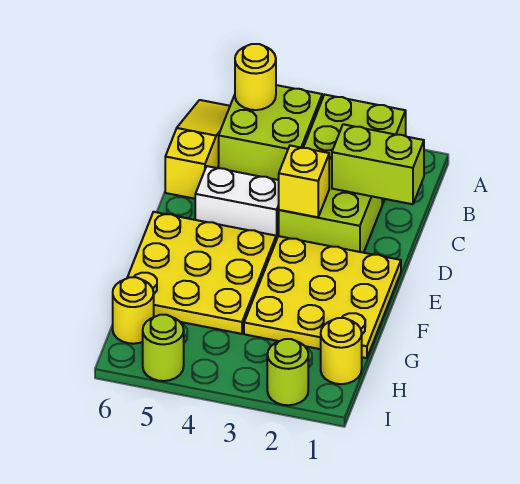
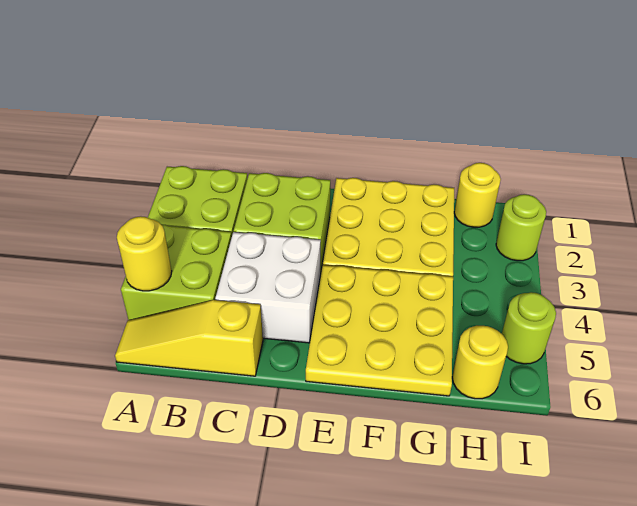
lime brick C1:C2 level 2 -> none
yellow brick D3 level 2 -> none
white brick D4:D5 level 1 -> white brick C4:D5 level 1

